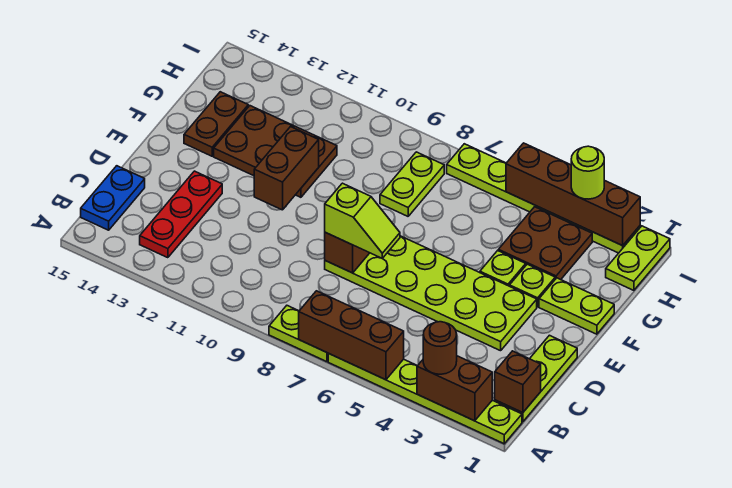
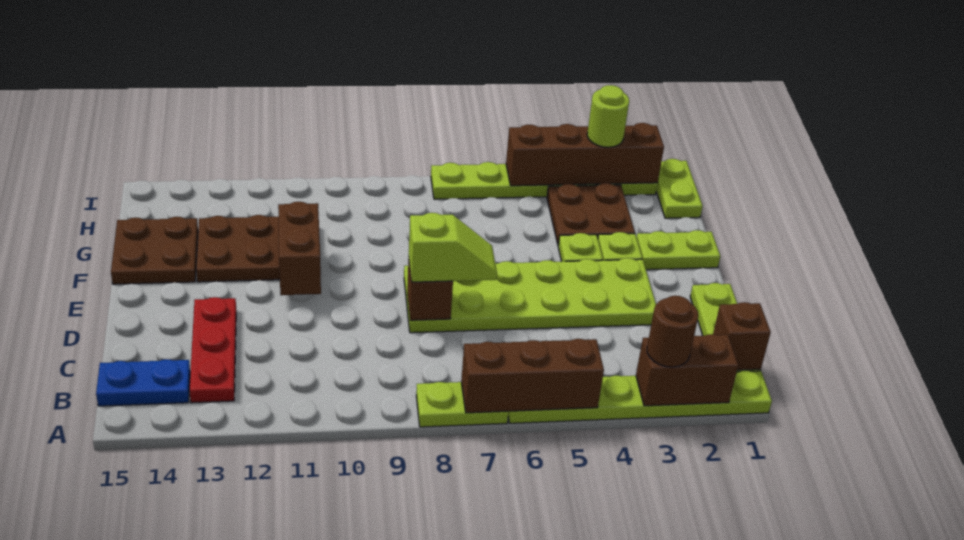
blue plate B15:C15 level 1 -> blue plate B14:B15 level 1
brown plate F14:G14 level 1 -> brown plate F14:G15 level 1
lime plate G8:H8 level 1 -> none

